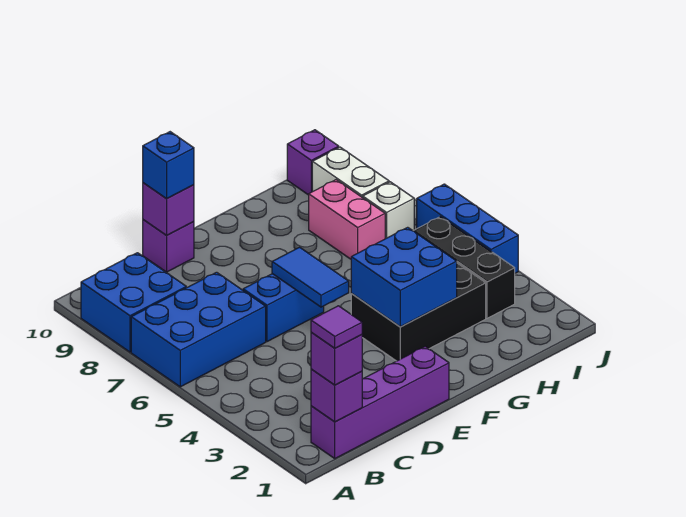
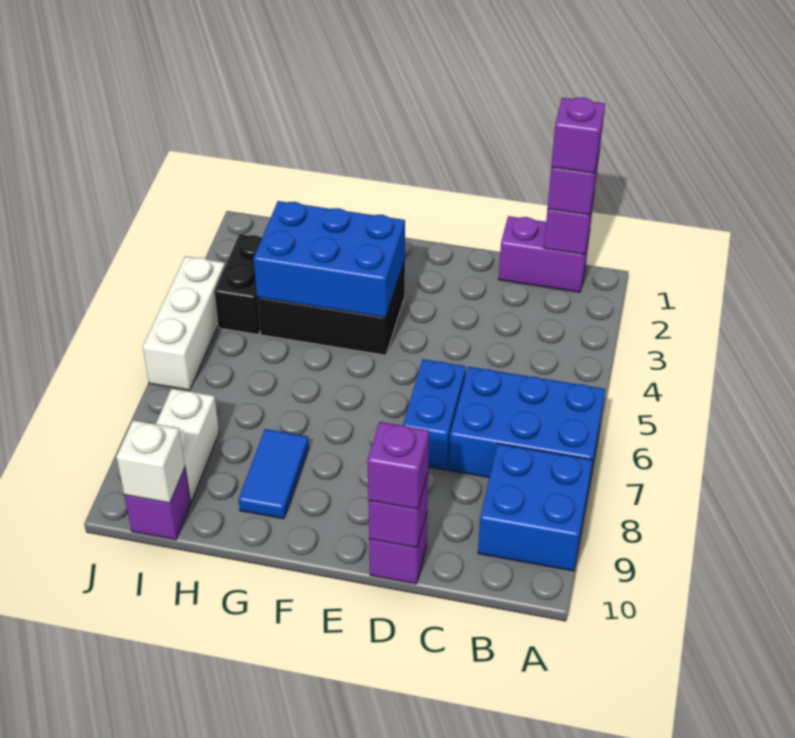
purple brick B1:E1 level 1 -> purple brick B1:C1 level 1
purple tile B1 level 4 -> purple brick B1 level 4
blue brick D6:E6 level 1 -> blue brick D6:D7 level 1
blue brick D10 level 3 -> purple brick D10 level 3
blue tile E5:E6 level 2 -> blue tile G8:G9 level 1
blue brick F3:G4 level 2 -> blue brick F3:H4 level 2
pink brick H7:H8 level 1 -> none
black brick I3:I5 level 1 -> black brick I3:I4 level 1
white brick I7 level 1 -> white brick I10 level 2
blue brick J4:J6 level 1 -> white brick J4:J6 level 1

